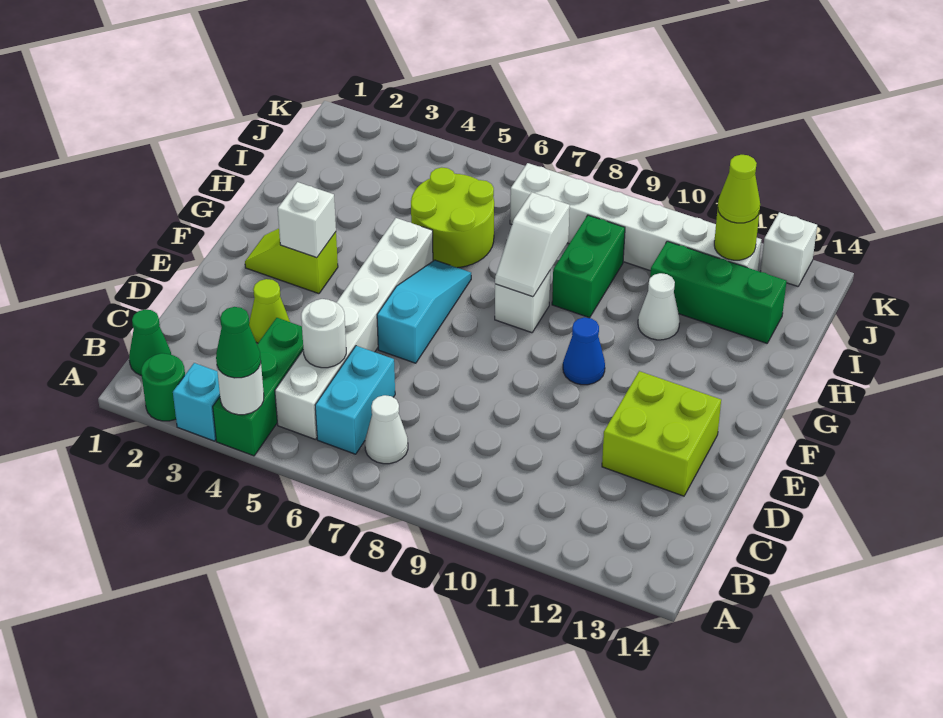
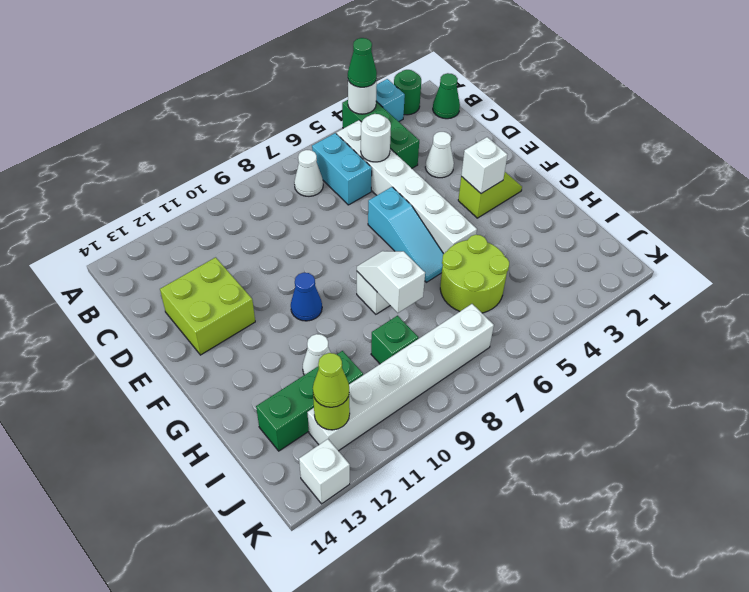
lime cone D3 level 1 -> white cone D3 level 1
green brick H9:I9 level 1 -> green brick I9 level 1

